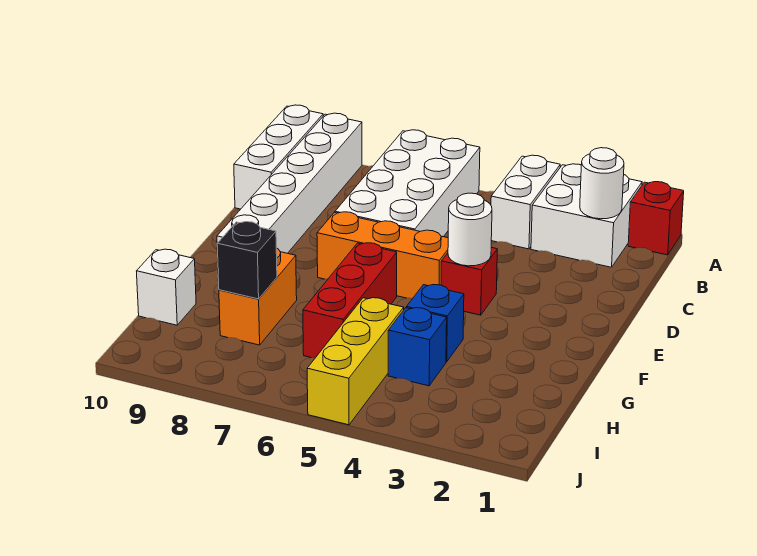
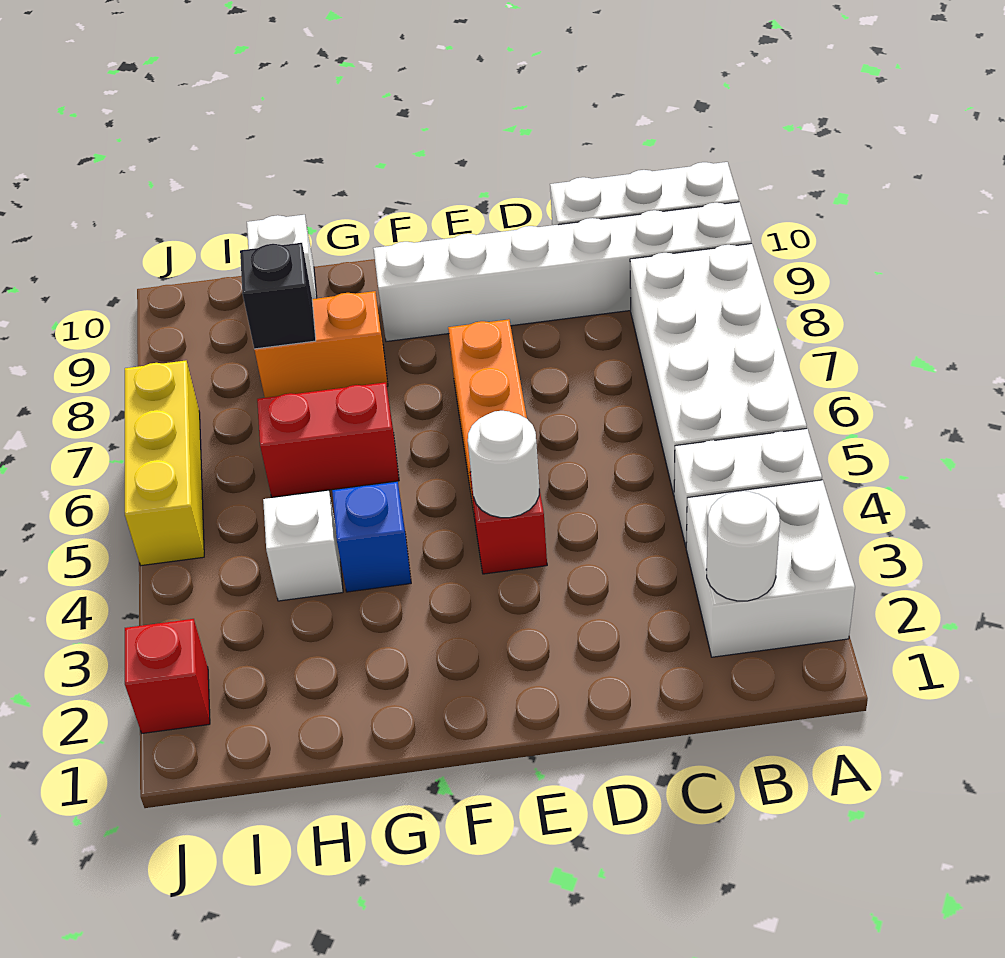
red brick A1 level 1 -> red brick J2 level 1
white brick A6:D7 level 1 -> white brick A5:B8 level 1
red brick F6:H6 level 1 -> red brick G6:H6 level 1
blue brick H4 level 1 -> white brick H4 level 1
yellow brick H5:J5 level 1 -> yellow brick J5:J7 level 1

